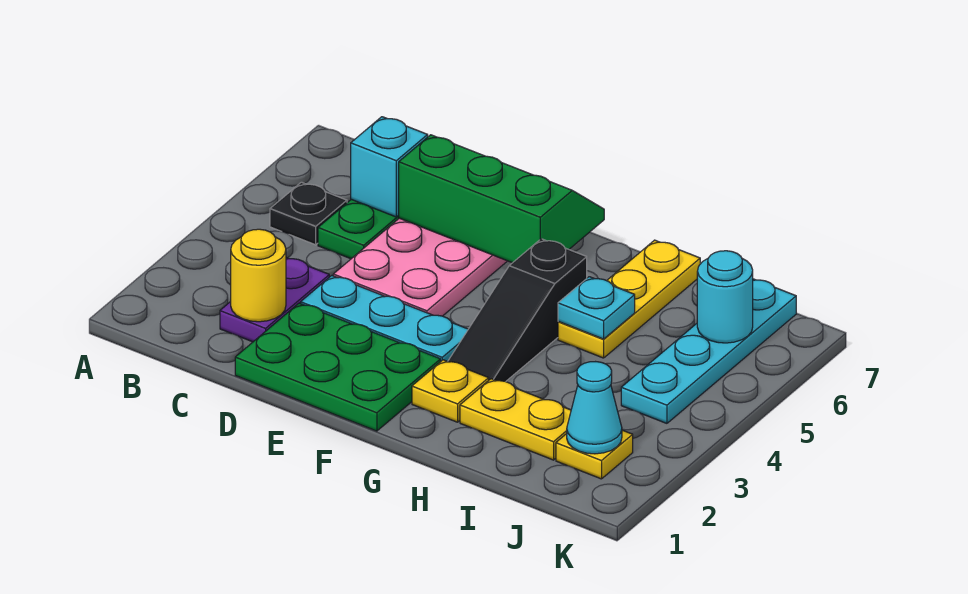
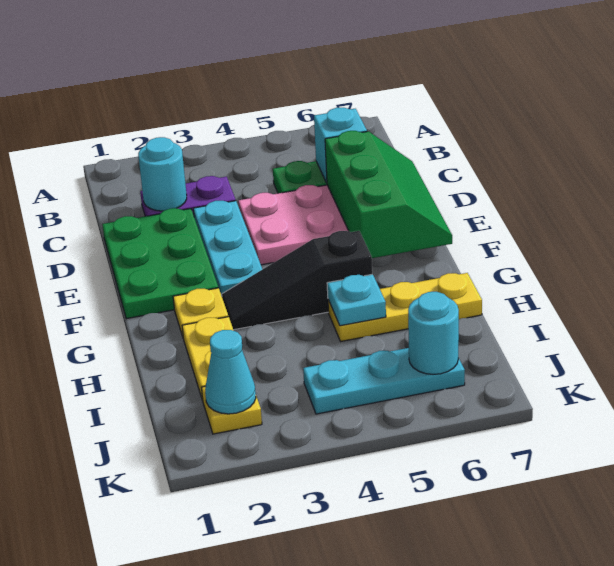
black plate B5 level 1 -> none
yellow round brick C2 level 2 -> cyan round brick C2 level 2
cyan plate J4:J7 level 1 -> cyan plate J4:J6 level 1

